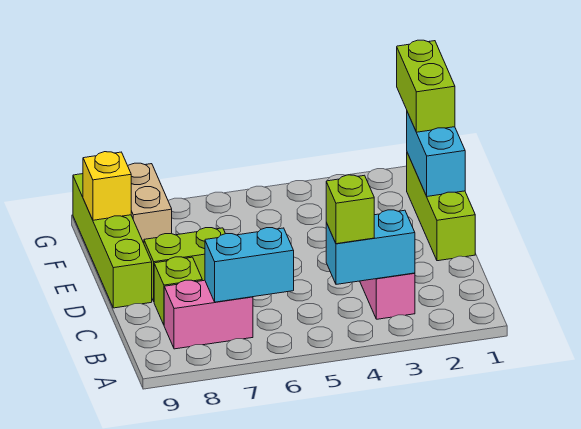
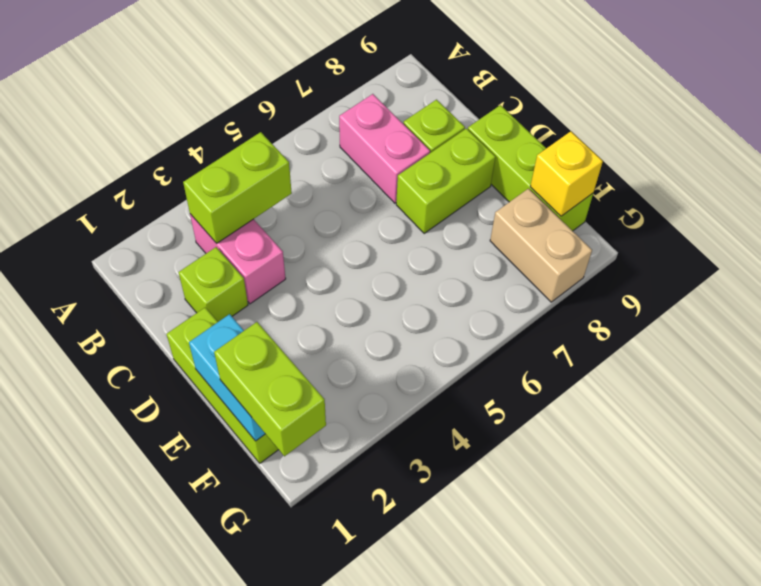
cyan brick B3:B4 level 2 -> lime brick B3:B4 level 2
lime brick B4 level 3 -> lime brick C2 level 1
cyan brick B6:B7 level 2 -> none
pink brick B7:B8 level 1 -> pink brick B7:C7 level 1
lime brick D9:G9 level 1 -> lime brick D9:F9 level 1

